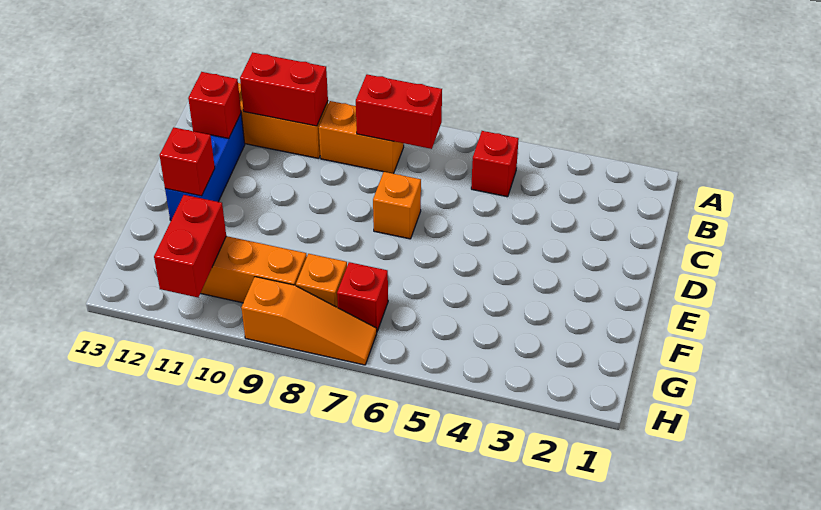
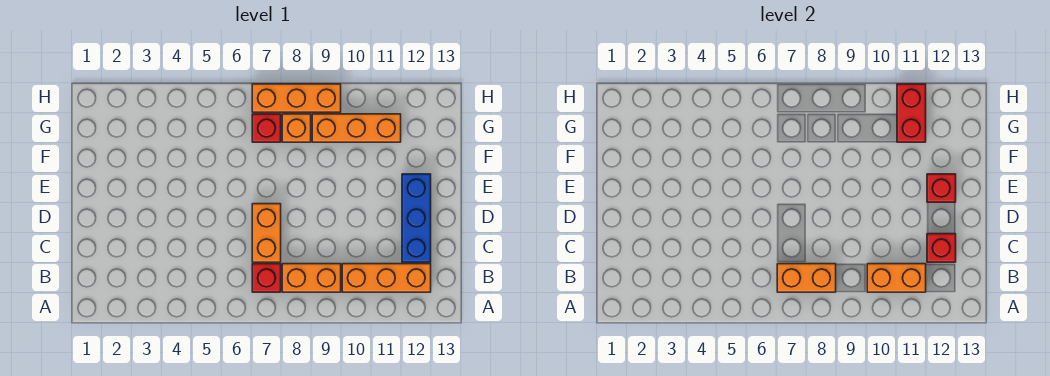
red brick B5 level 1 -> red brick B7 level 1
red brick B7:B8 level 2 -> orange brick B7:B8 level 2
red brick B10:B11 level 2 -> orange brick B10:B11 level 2
orange brick D7 level 1 -> orange brick C7:D7 level 1
orange slope H7:H9 level 1 top 9 -> orange brick H7:H9 level 1

